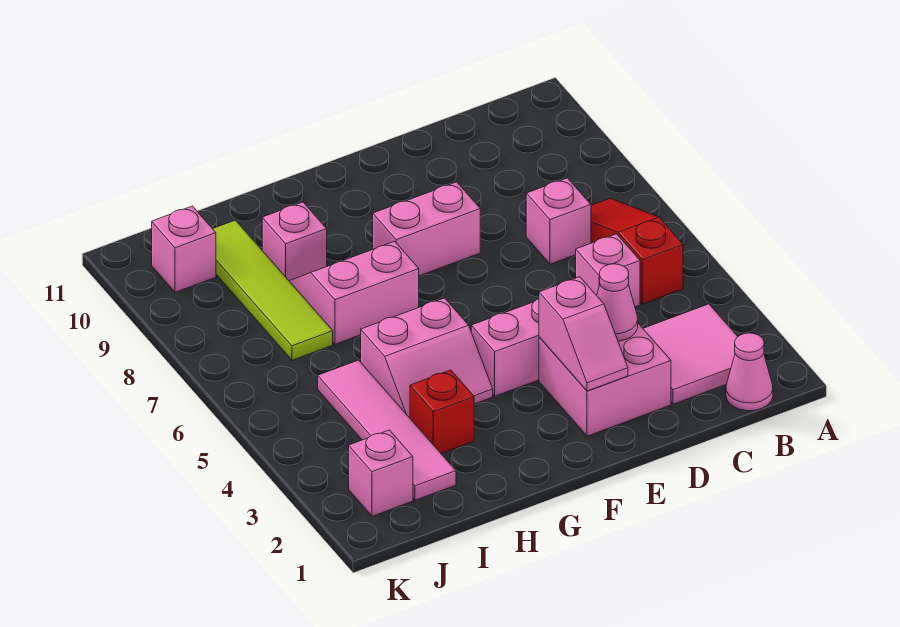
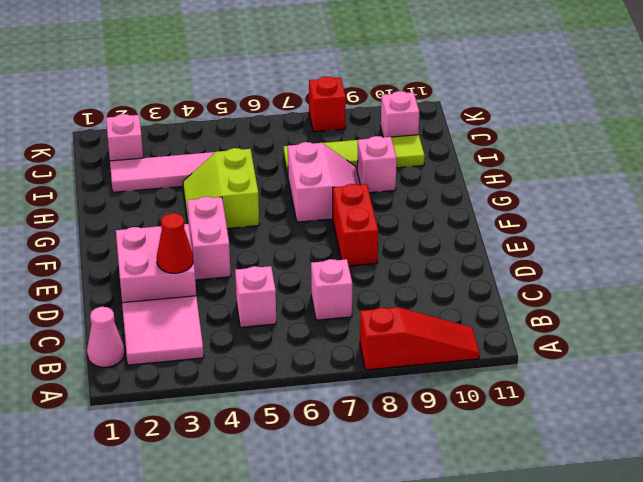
red slope B5:B7 level 1 top 5 -> red slope A8:A10 level 1 top 8
pink cone D3 level 2 -> red cone D3 level 2
pink slope E2:E3 level 2 top 3 -> none
pink brick E8:F8 level 1 -> red brick E8:F8 level 1
pink slope G4:H5 level 1 top 5 -> lime slope G4:H5 level 1 top 5
red brick H3 level 1 -> red brick K8 level 1

